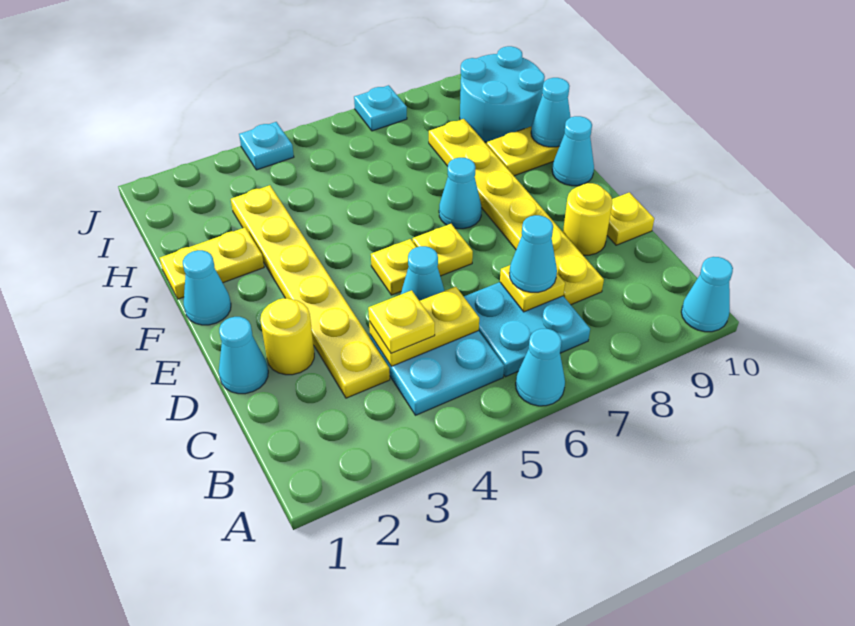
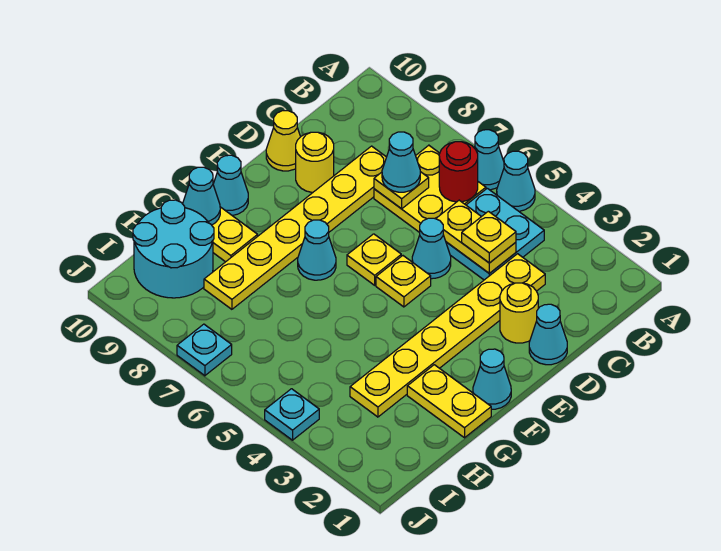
cyan cone A10 level 1 -> cyan cone A5 level 1
cyan plate B6:C7 level 1 -> yellow plate B6:C7 level 1
none -> red round brick B6 level 2
yellow plate D10 level 1 -> yellow cone D10 level 1

